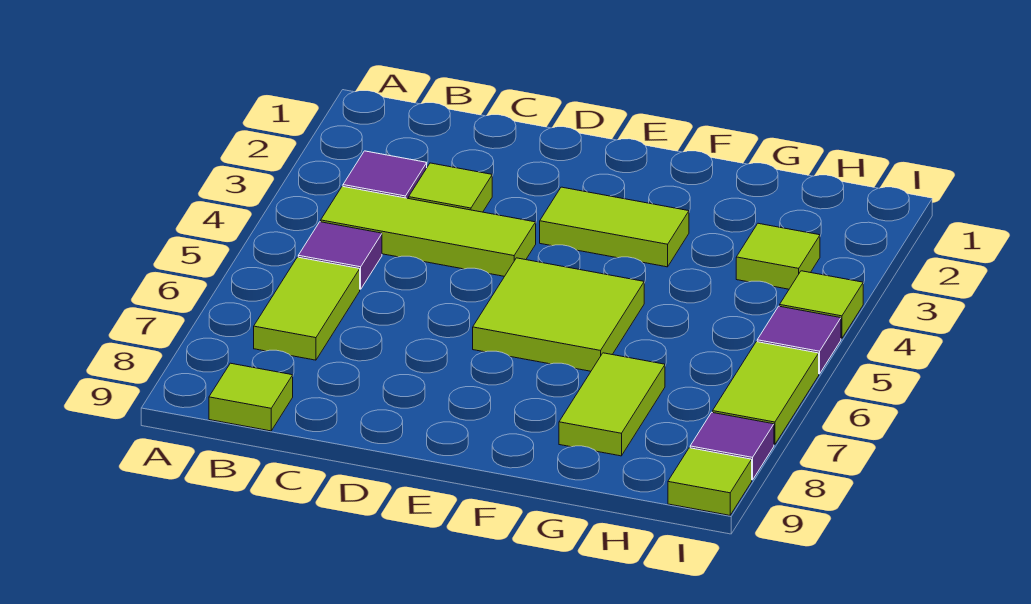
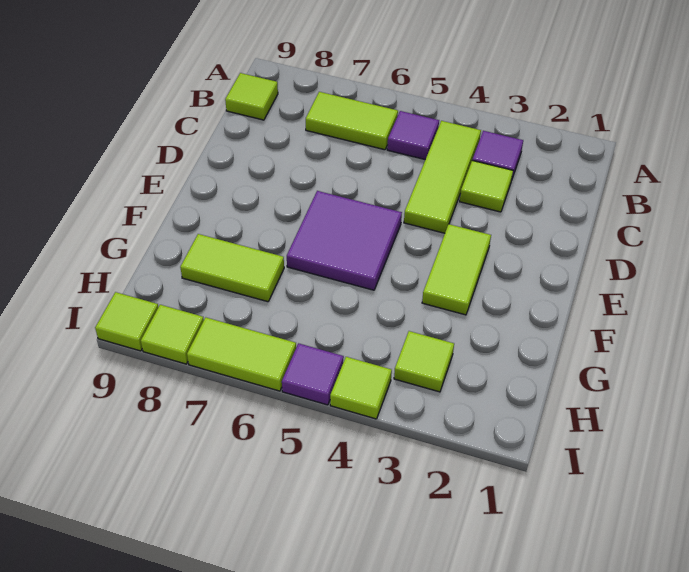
lime tile E5:F6 level 1 -> purple tile E5:F6 level 1
purple tile I8 level 1 -> lime tile I8 level 1

